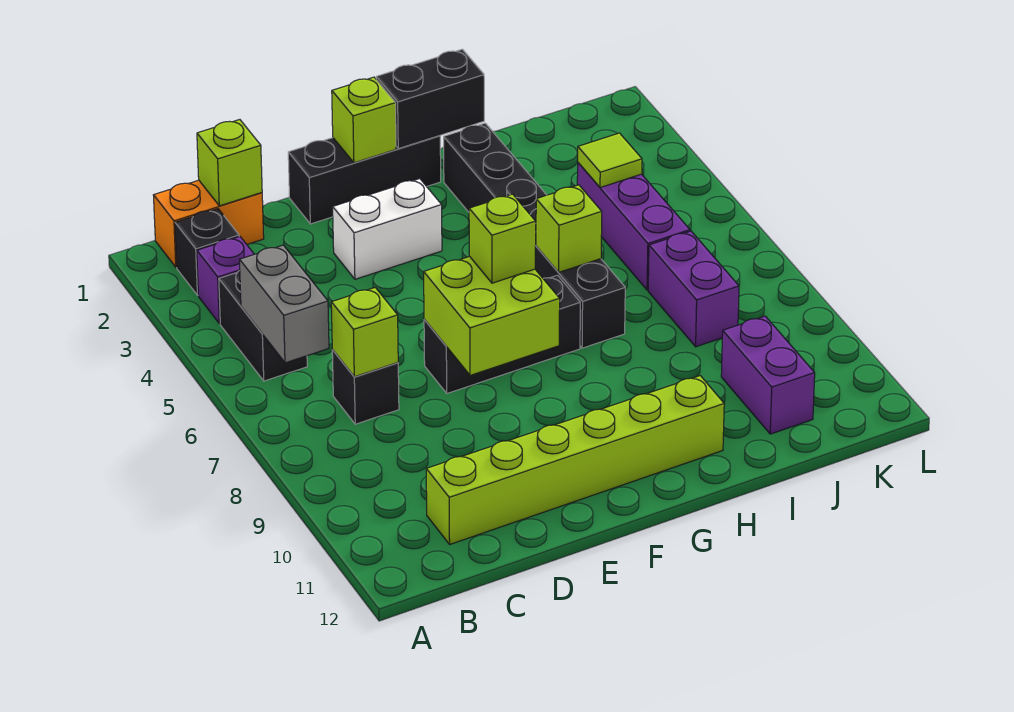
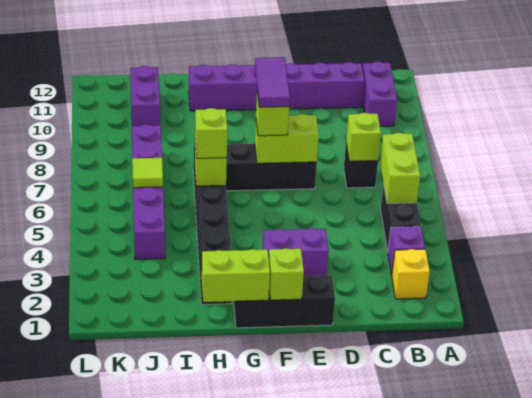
orange brick B1:C1 level 1 -> none
black brick B2 level 1 -> yellow brick B2 level 1
grey brick B5:B6 level 2 -> lime brick B5:B6 level 2
none -> purple brick B10:B11 level 1
lime brick C1 level 2 -> lime brick H6 level 3
lime brick C11:H11 level 1 -> purple brick C11:H11 level 1
white brick E3:F3 level 1 -> purple brick E3:F3 level 1
lime brick E7:F8 level 2 -> lime brick E7:F7 level 2
none -> purple tile F7:F8 level 4
black brick G1:H1 level 2 -> lime brick G1:H1 level 2
lime tile J4 level 2 -> lime tile J6 level 2

